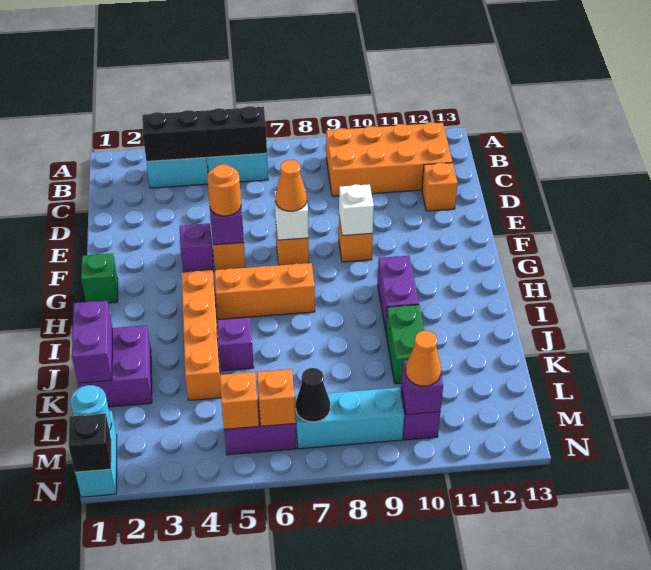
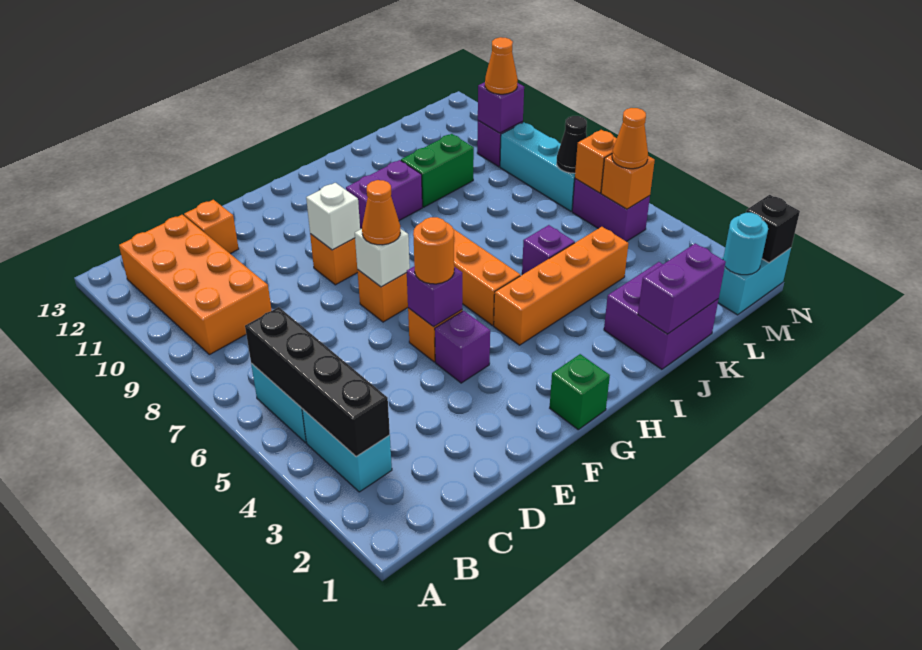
none -> orange cone M5 level 3

